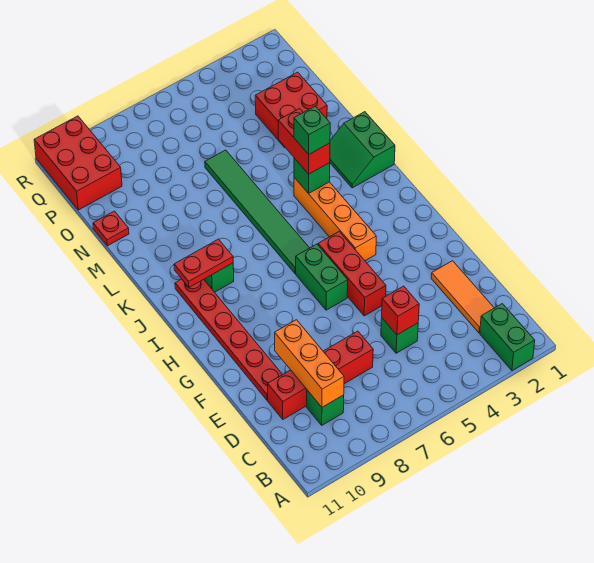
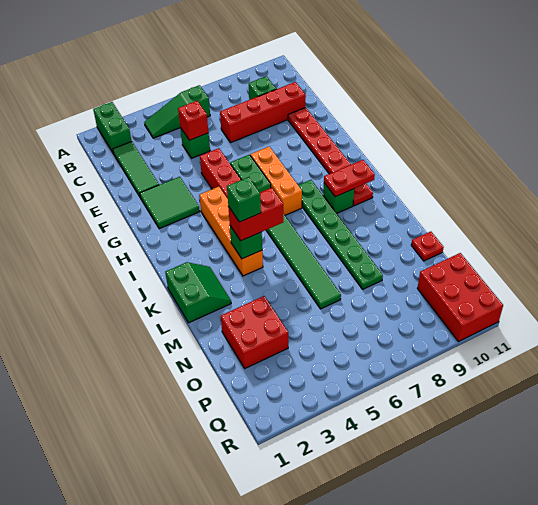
none -> green slope B4:B6 level 1 top 6
orange tile C2:E2 level 1 -> green tile C2:E2 level 1
orange brick C9:E9 level 2 -> orange brick G7:I7 level 1
none -> green tile F2:G3 level 1
none -> green plate I8:N8 level 1
red brick K4:L4 level 3 -> red brick K4:K5 level 3

